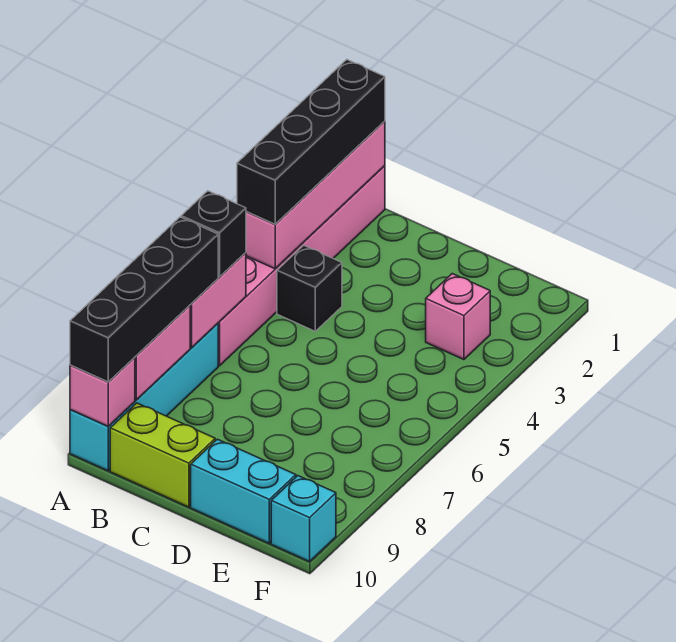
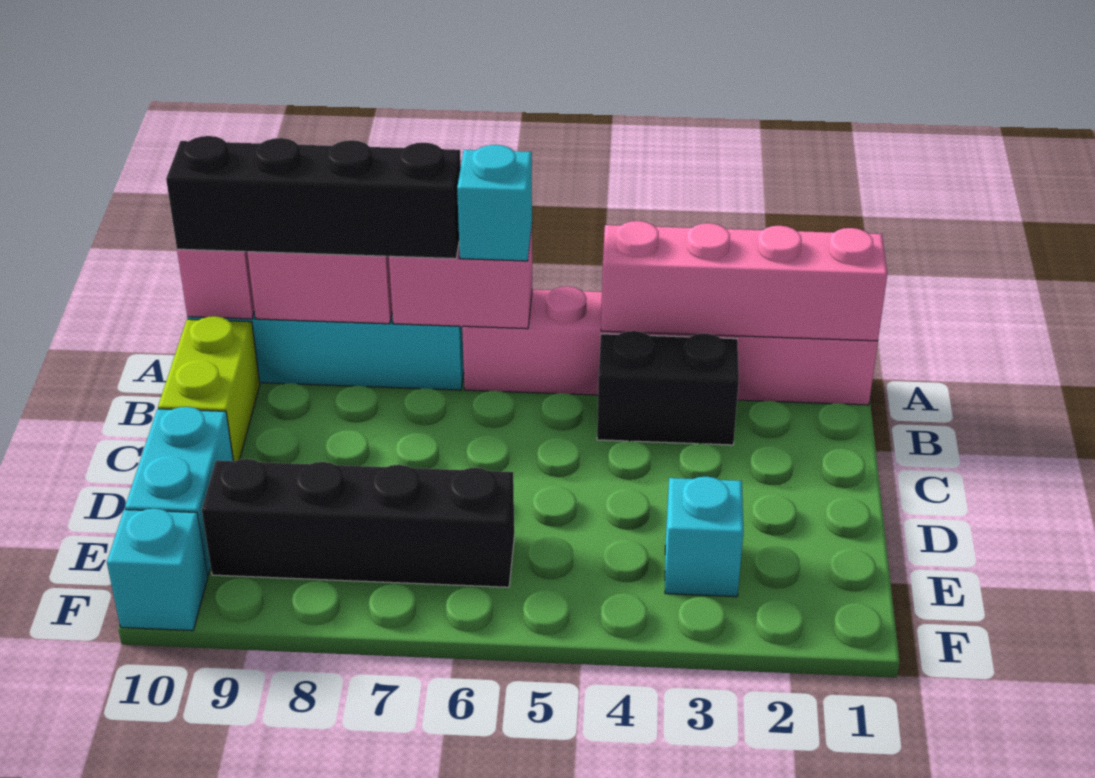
black brick A1:A4 level 3 -> black brick E6:E9 level 1
black brick A6 level 3 -> cyan brick A6 level 3
black brick B4 level 1 -> black brick B3:B4 level 1
pink brick E3 level 1 -> cyan brick E3 level 1

